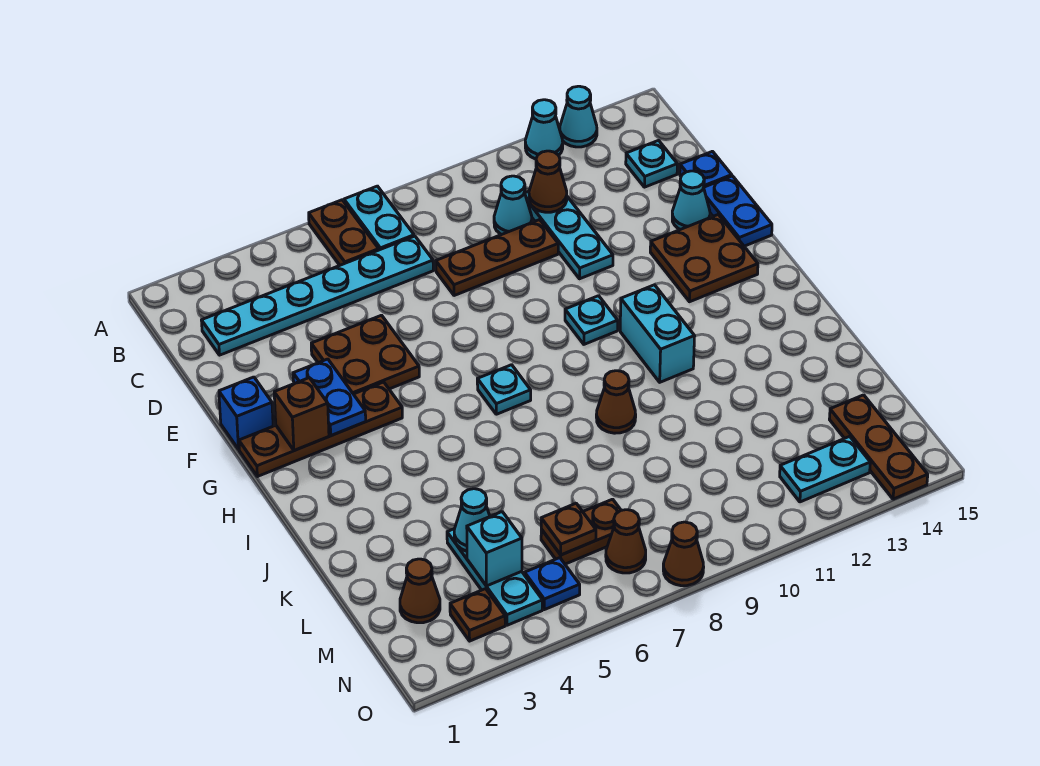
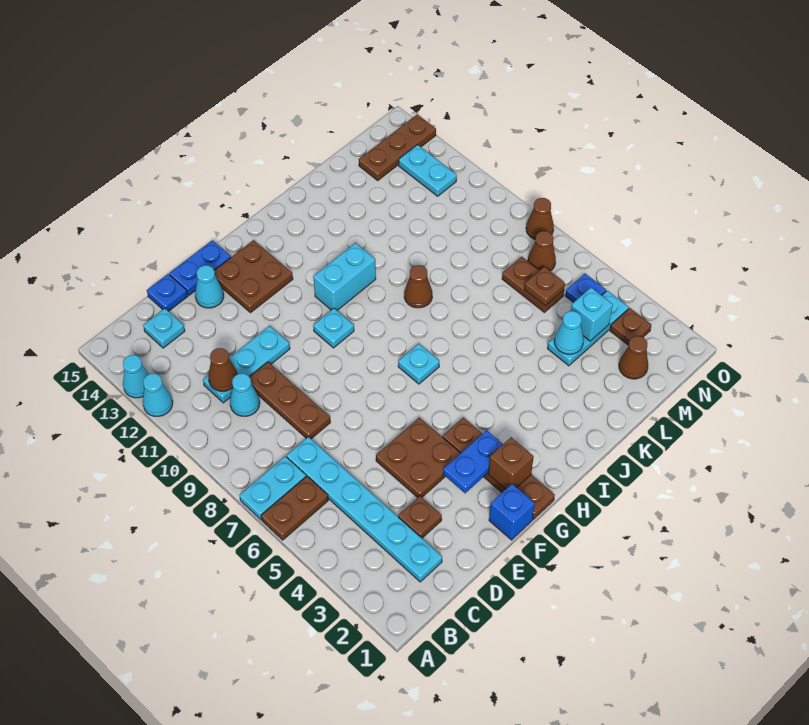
none -> brown plate D3 level 1

